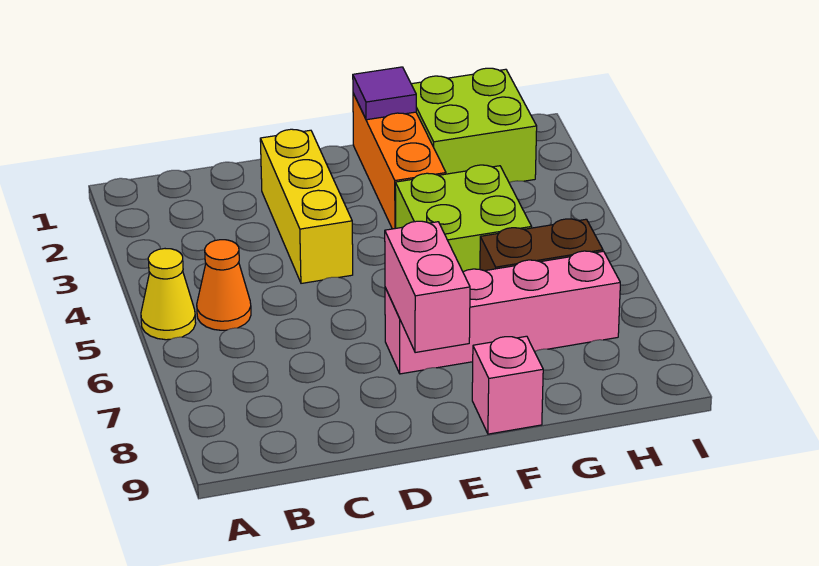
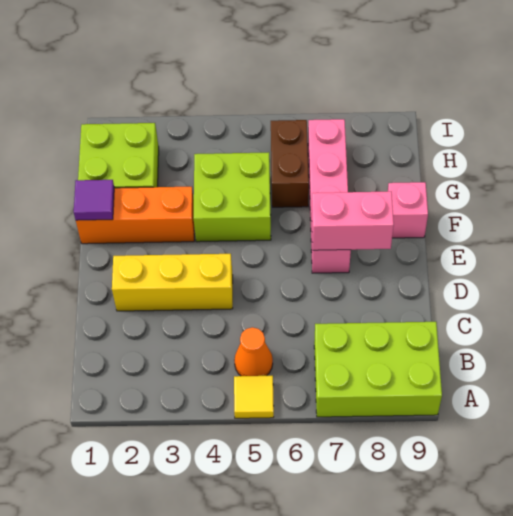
yellow cone A5 level 1 -> yellow tile A5 level 1
none -> lime brick A7:B9 level 1

